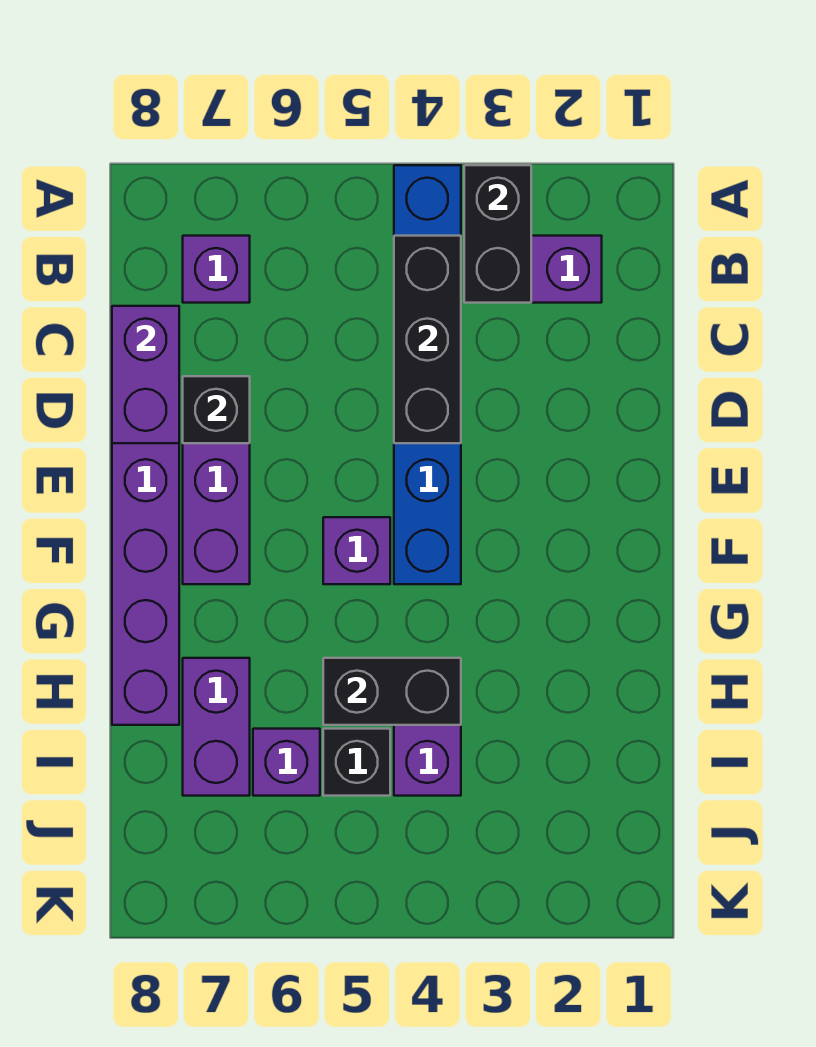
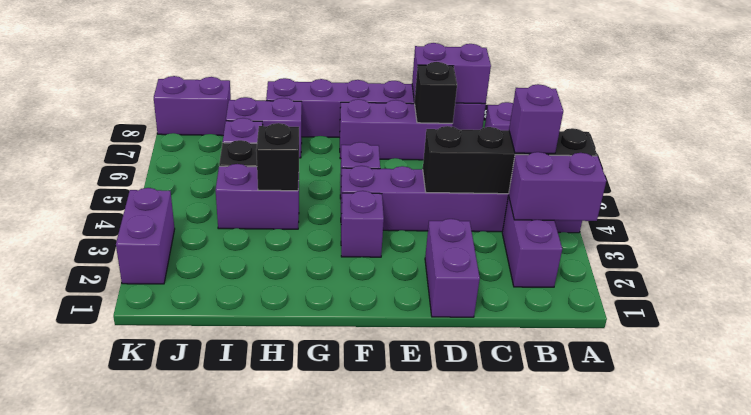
black brick A3:B3 level 2 -> purple brick A3:B3 level 2
blue brick A4:F4 level 1 -> purple brick A4:F4 level 1
black brick B4:D4 level 2 -> black brick A4:D4 level 2
none -> purple brick B4 level 3
none -> purple brick D1:D2 level 1
none -> purple brick F3 level 1
black brick H4:H5 level 2 -> black brick H4 level 2
none -> purple brick J8:K8 level 1
none -> purple brick K2:K3 level 1

